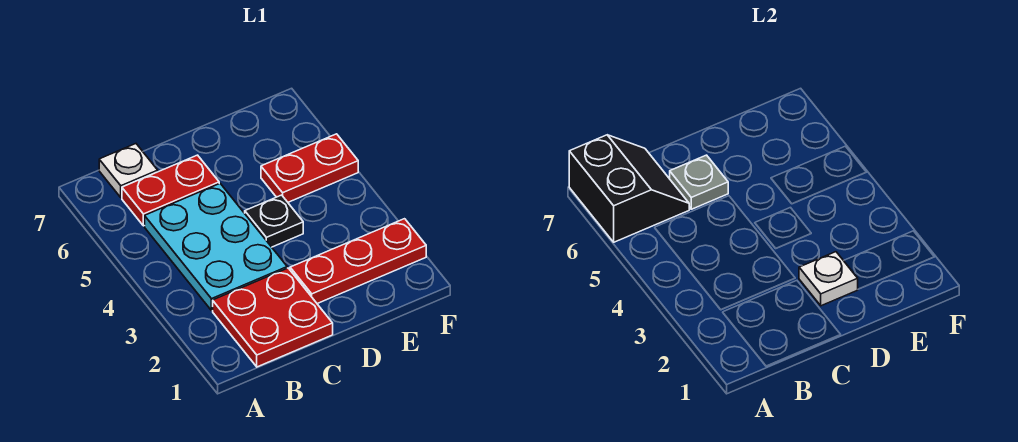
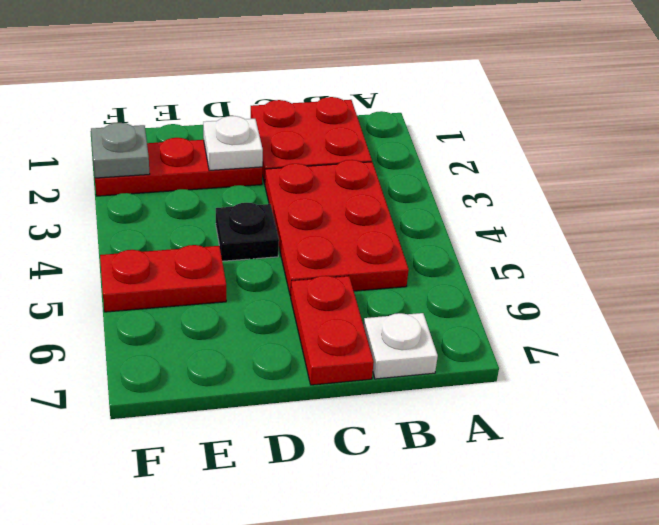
black slope A6:B7 level 2 top A -> none
cyan plate B3:C5 level 1 -> red plate B3:C5 level 1
red plate B6:C6 level 1 -> red plate C6:C7 level 1
grey plate C6 level 2 -> grey plate F2 level 2

